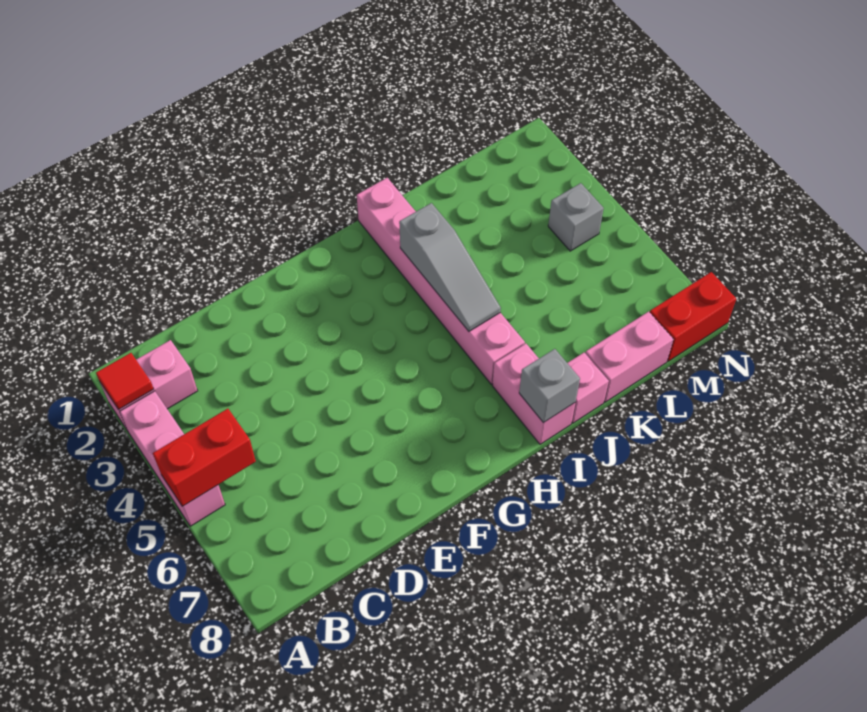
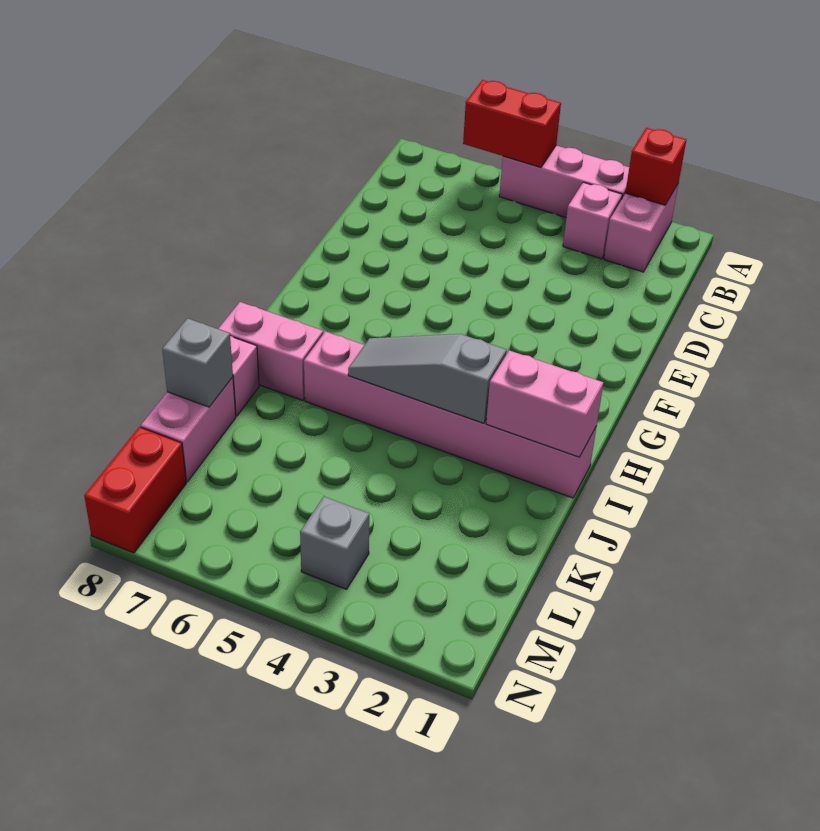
red tile A2 level 2 -> red brick A2 level 2
red brick A5:B5 level 2 -> red brick A5:A6 level 2
none -> pink brick B3 level 1
none -> pink brick I1:I2 level 2
grey brick I8 level 2 -> grey brick K8 level 2

